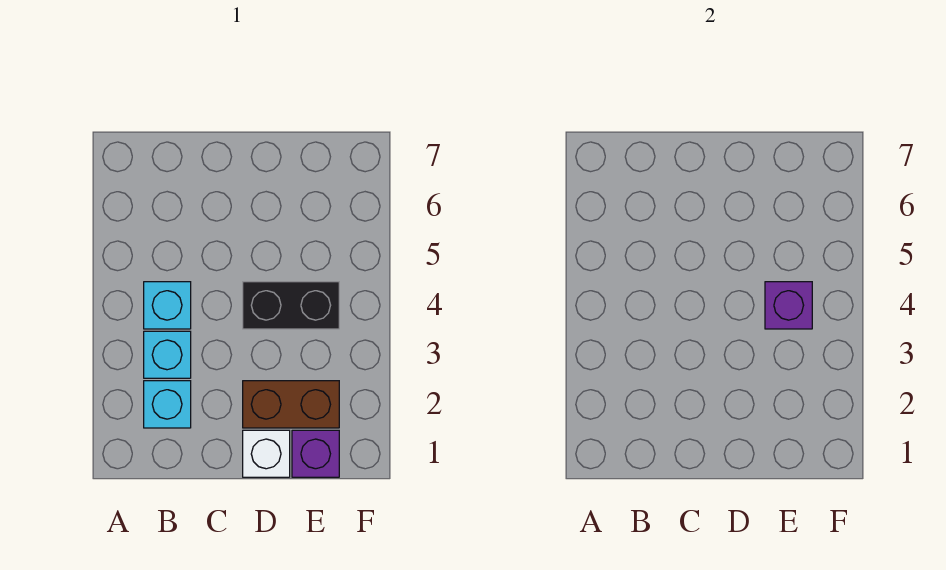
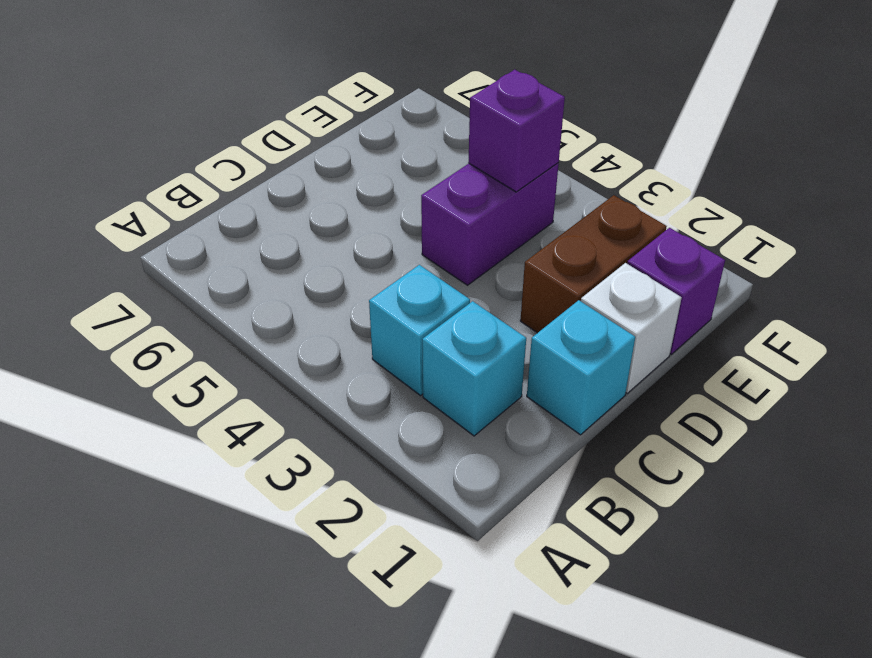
cyan brick B4 level 1 -> cyan brick C1 level 1
black brick D4:E4 level 1 -> purple brick D4:E4 level 1

